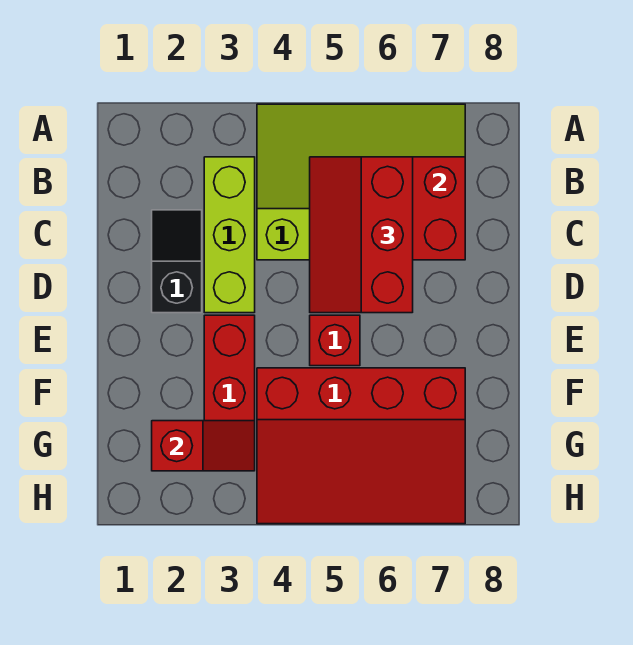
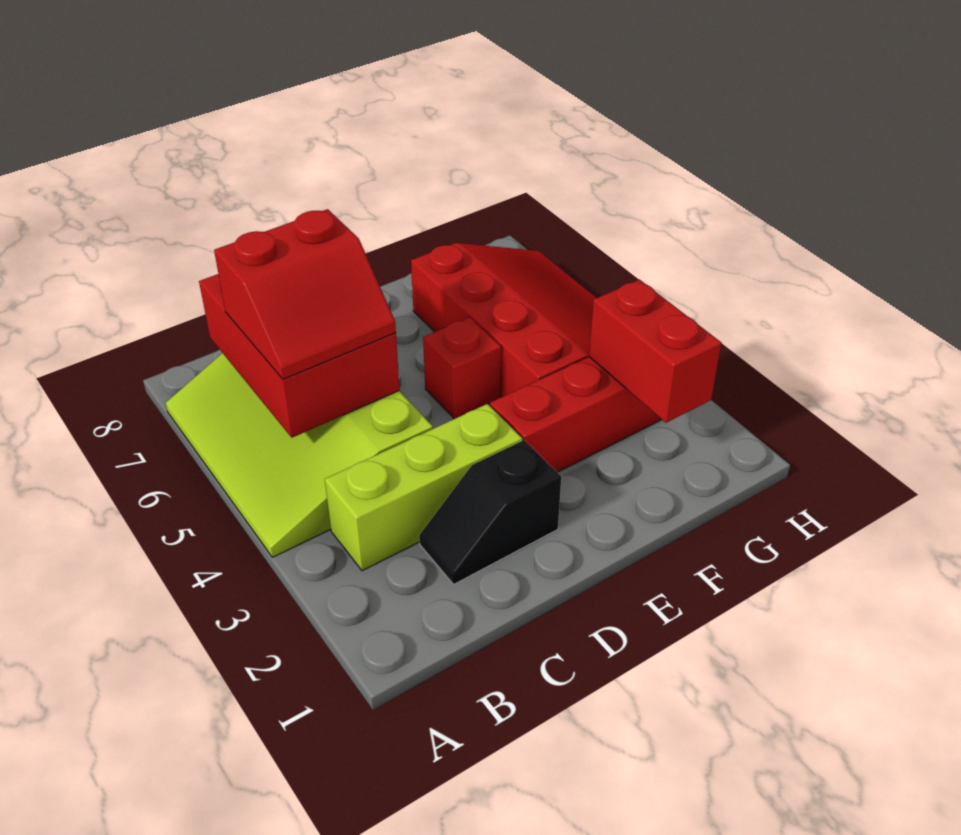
red slope B5:D6 level 3 top 6 -> red slope B5:C6 level 3 top 6
red slope G2:G3 level 2 top 2 -> red brick G2:G3 level 2

